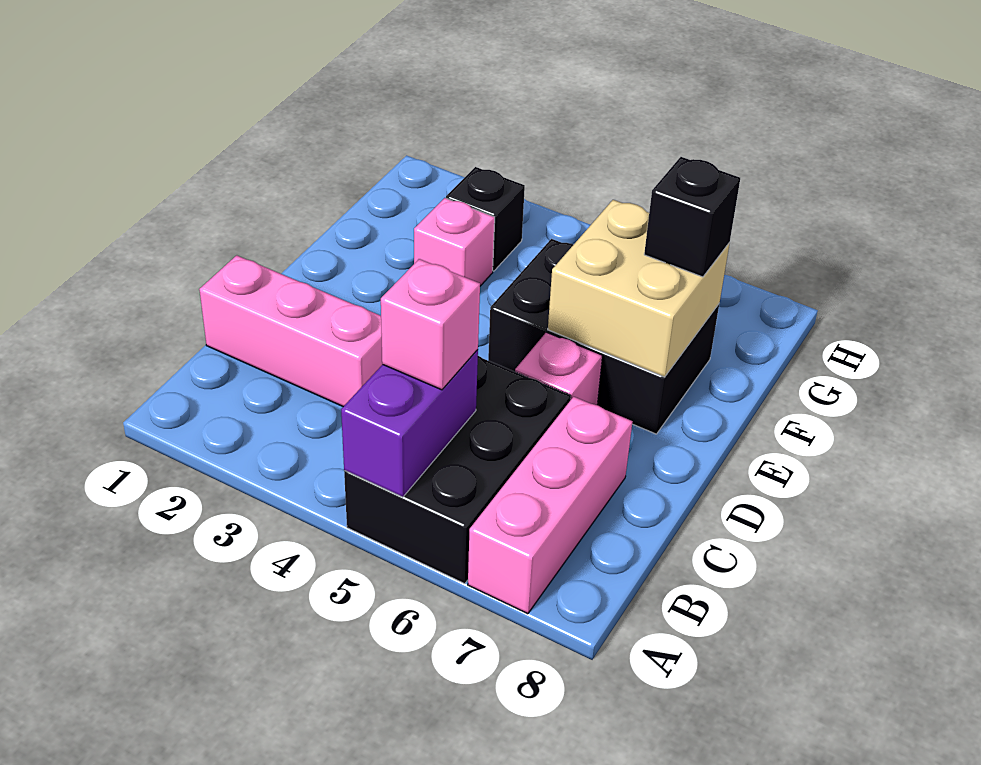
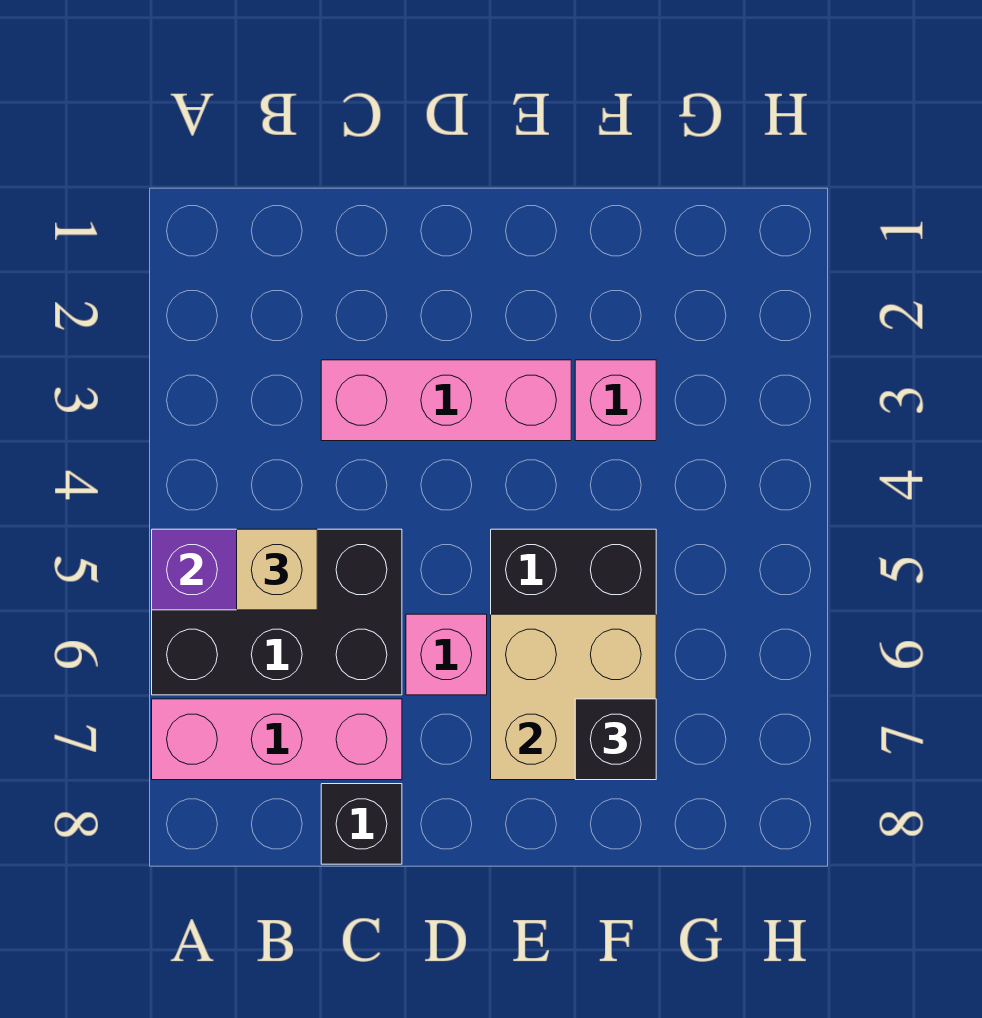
pink brick B5 level 3 -> tan brick B5 level 3
pink brick C1:C3 level 1 -> pink brick C3:E3 level 1
black brick G3 level 1 -> black brick C8 level 1

